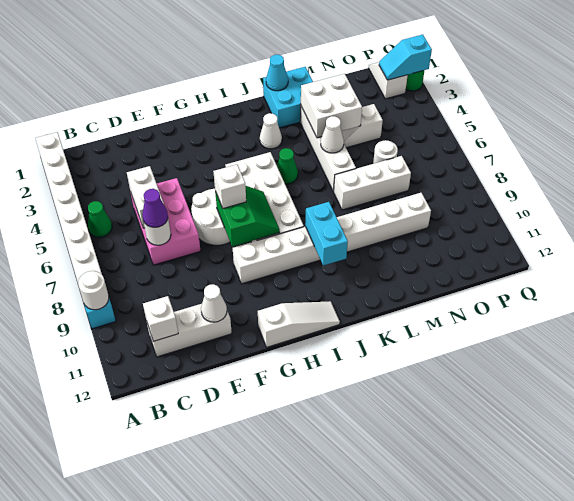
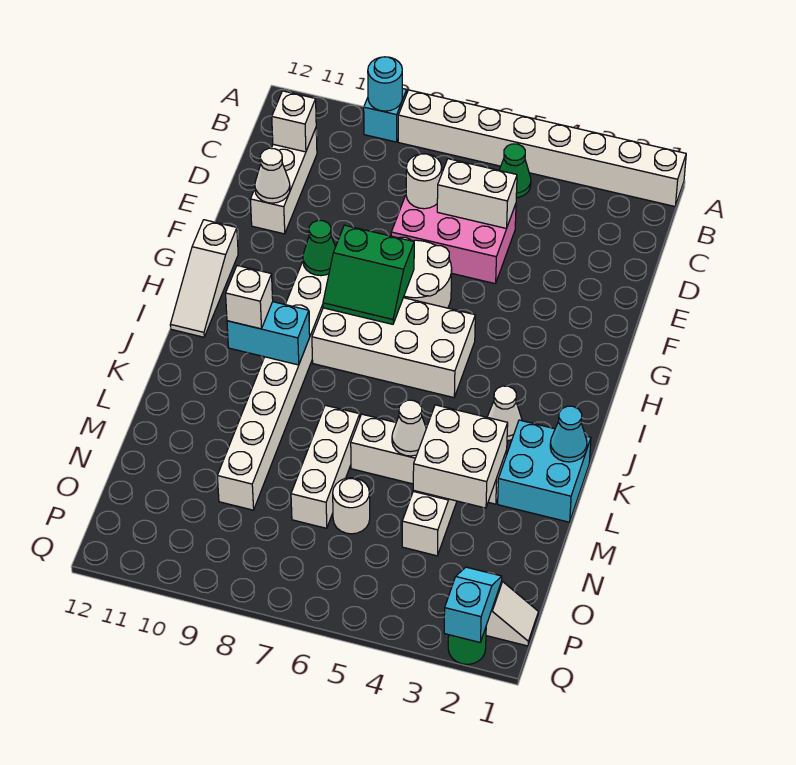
white round brick A9 level 2 -> cyan round brick A9 level 2
purple cone D7 level 3 -> none
white brick G7 level 3 -> white brick J10 level 3
green cone J5 level 1 -> green cone G9 level 2

